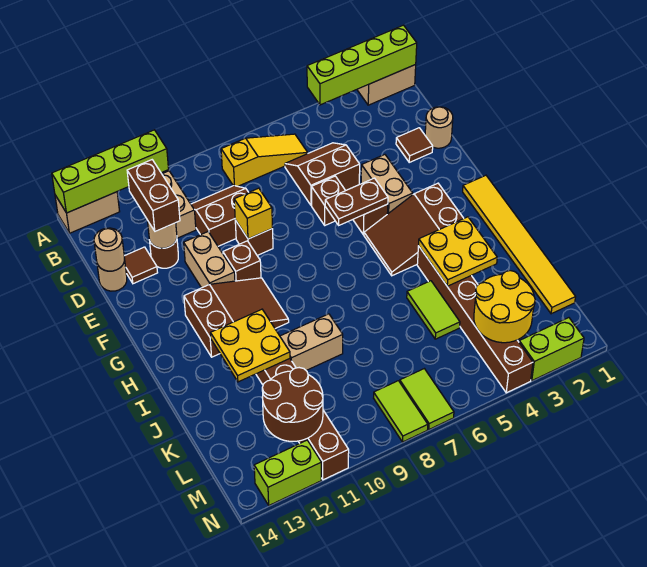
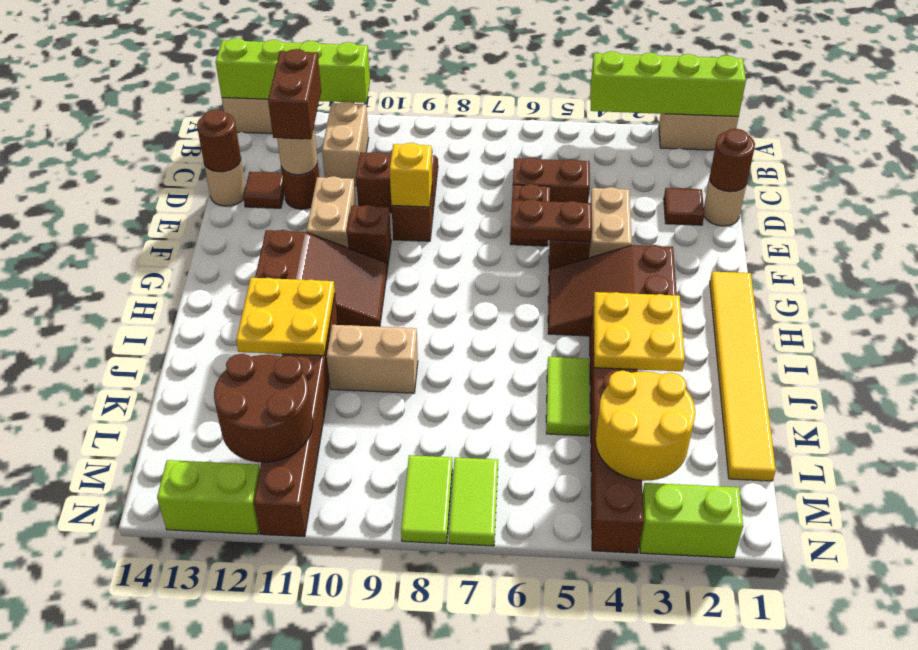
yellow slope B6:B8 level 1 top 8 -> none
none -> brown round brick D1 level 2
tan round brick D14 level 2 -> brown round brick D14 level 2

